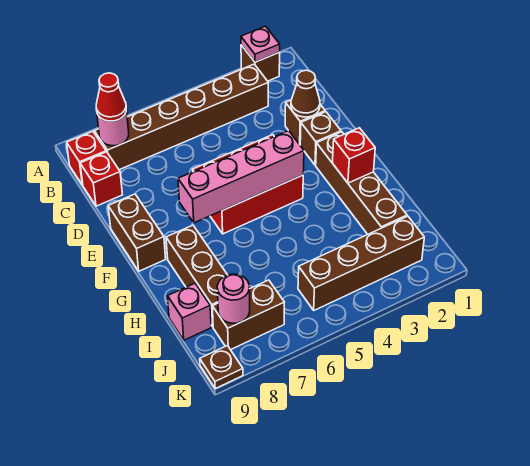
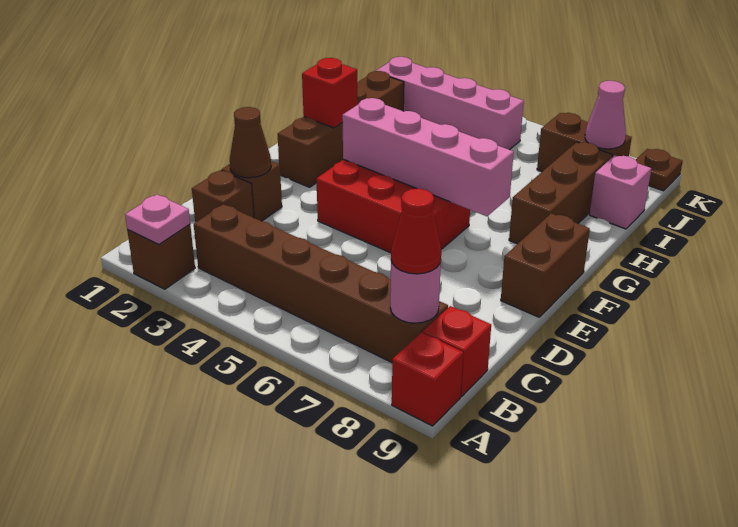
red brick C9 level 1 -> red brick A9 level 1
brown brick E2 level 1 -> brown brick C2 level 1
brown brick J2:J5 level 1 -> pink brick J2:J5 level 1
pink round brick J8 level 2 -> pink cone J8 level 2

